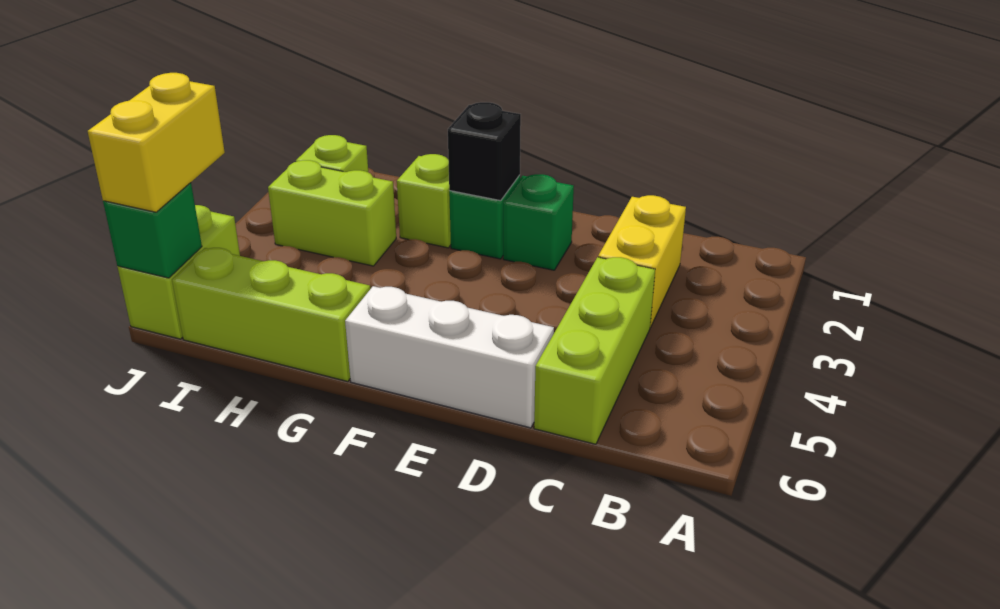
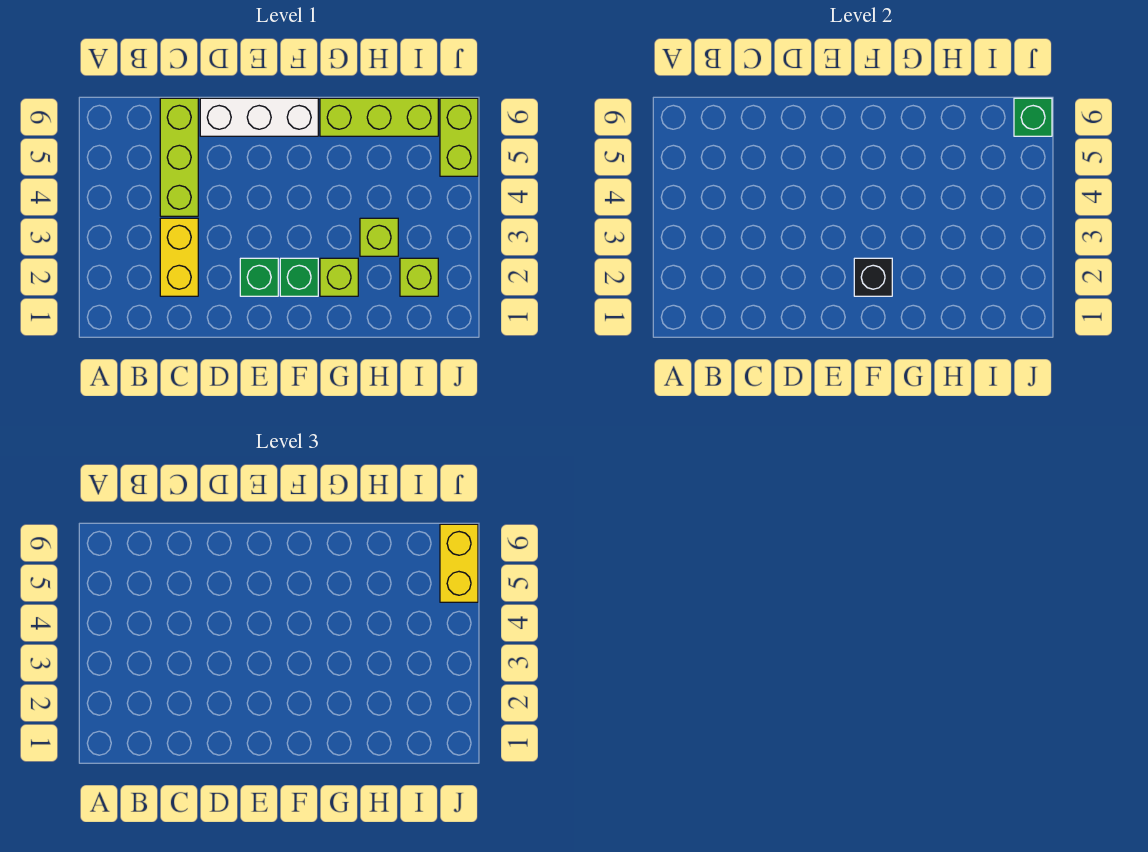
lime brick H3:I3 level 1 -> lime brick H3 level 1

